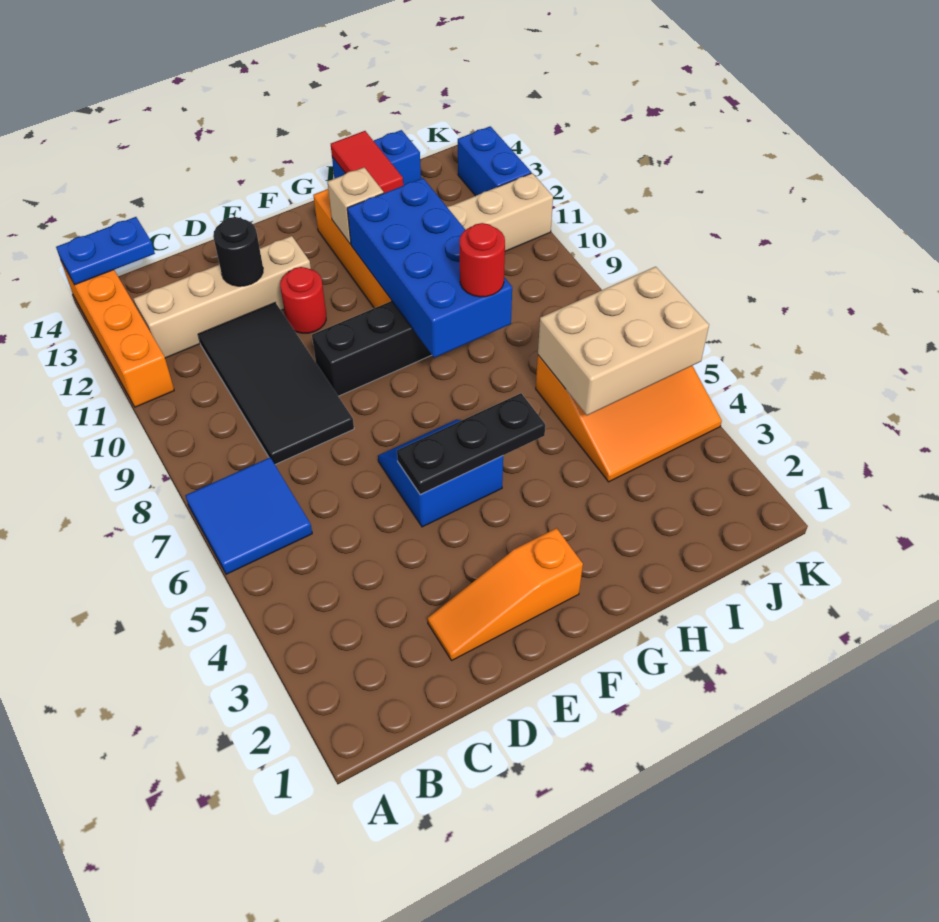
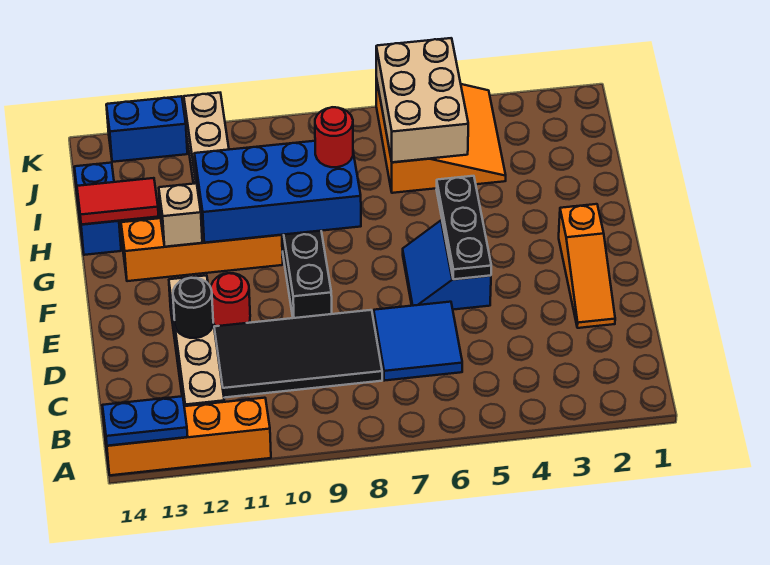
blue tile A6:B7 level 1 -> blue tile C6:D7 level 1
blue plate A14:B14 level 2 -> blue plate A13:A14 level 2

